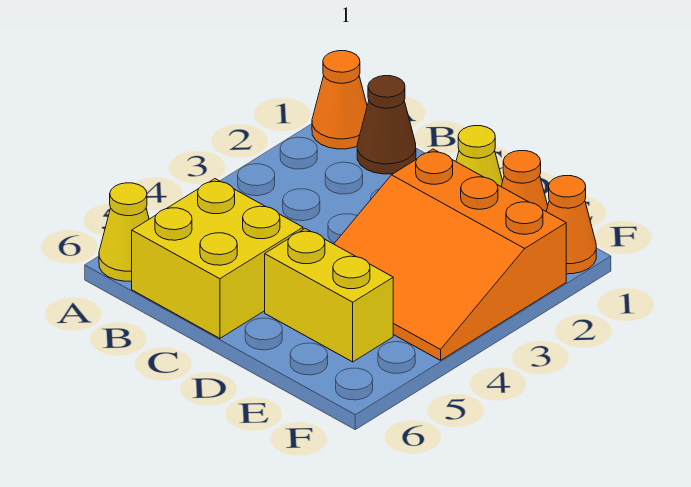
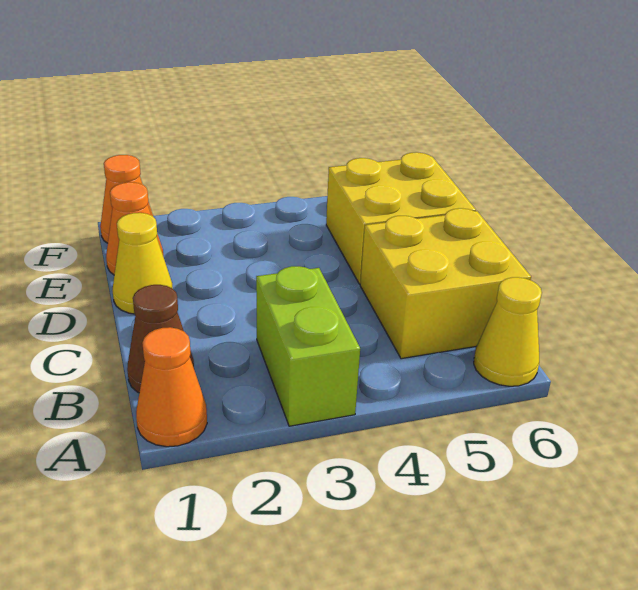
none -> lime brick A3:B3 level 1
orange slope D2:F4 level 1 top 2 -> none
yellow brick D5:E5 level 1 -> yellow brick D5:E6 level 1

